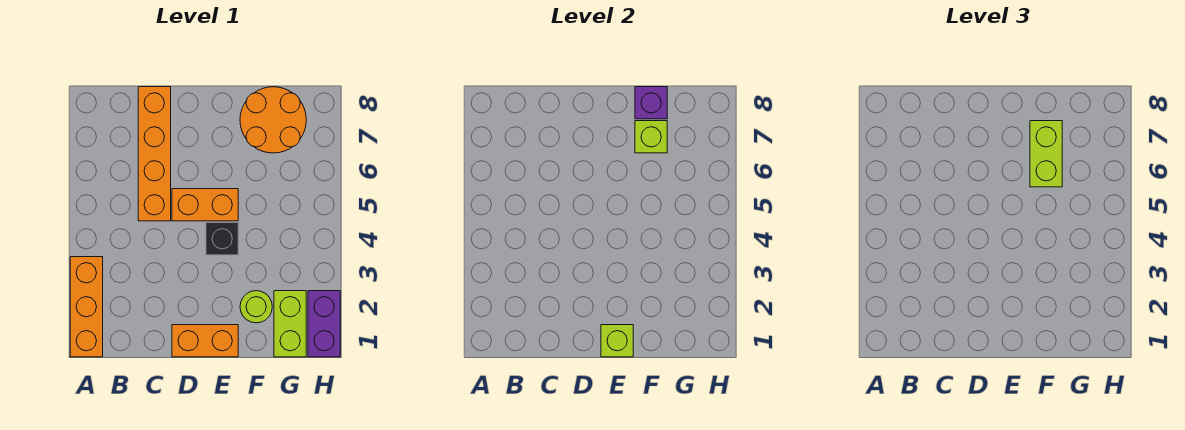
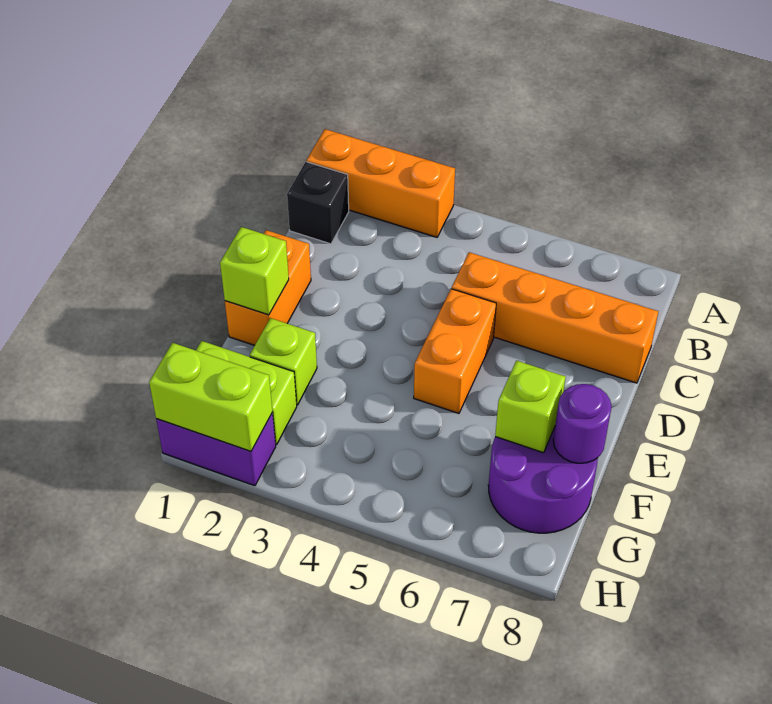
black brick E4 level 1 -> black brick B1 level 1
lime round brick F2 level 1 -> lime brick F2 level 1
lime brick F6:F7 level 3 -> lime brick H1:H2 level 2
orange round brick F7:G8 level 1 -> purple round brick F7:G8 level 1
purple brick F8 level 2 -> purple round brick F8 level 2

